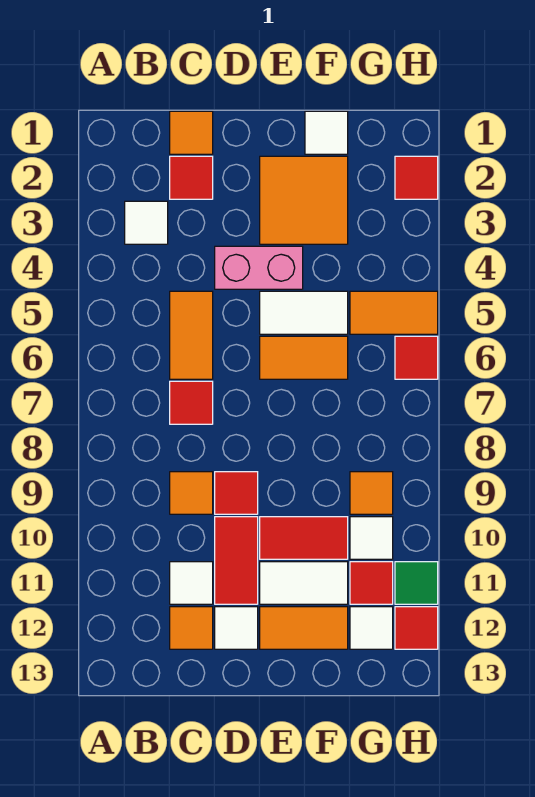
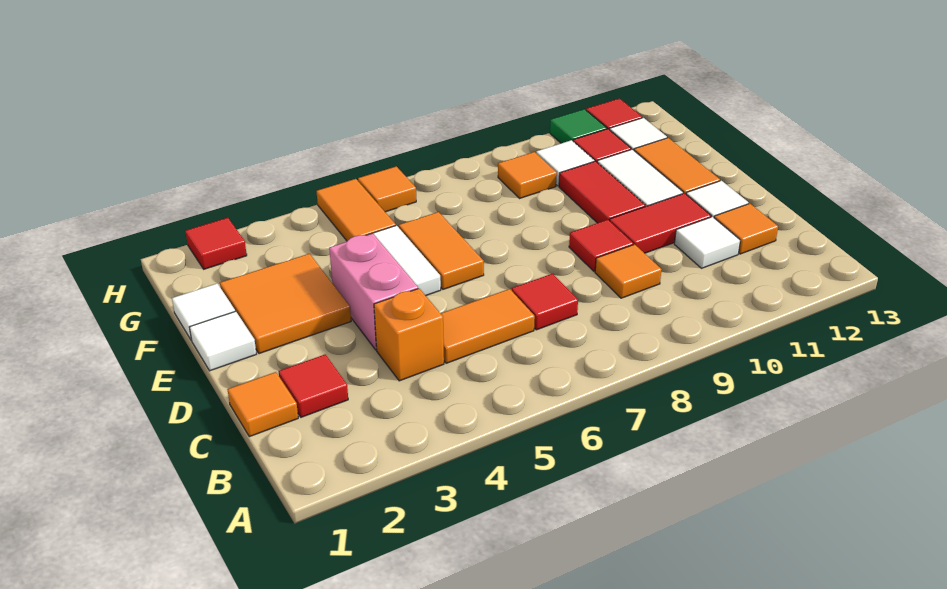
white tile B3 level 1 -> white tile E1 level 1
none -> orange brick C4 level 1
red tile H6 level 1 -> orange tile H6 level 1

